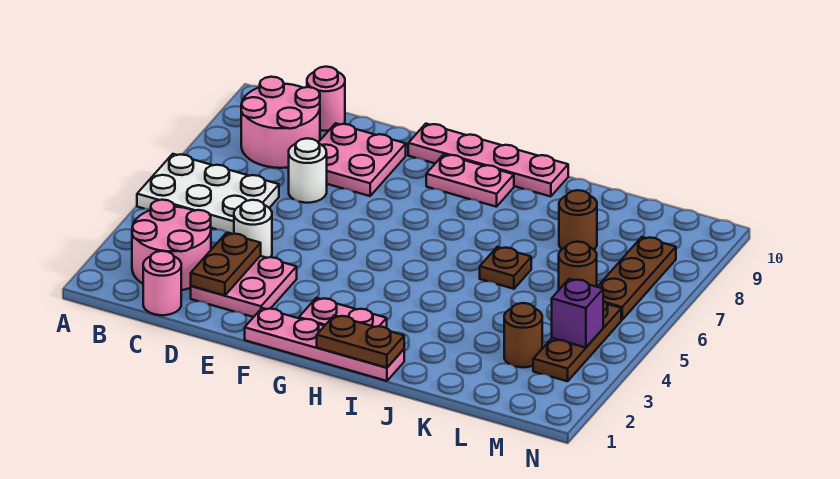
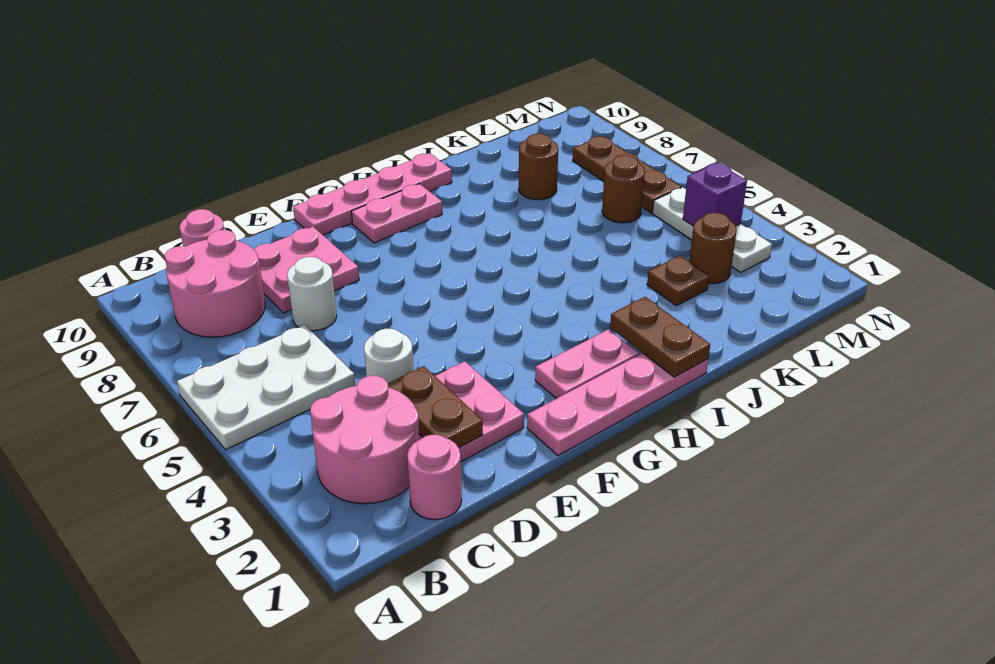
brown plate H1:I1 level 2 -> brown plate I1:I2 level 2
brown plate J6 level 1 -> brown plate K3 level 1
brown plate M3:M5 level 1 -> white plate M3:M5 level 1

